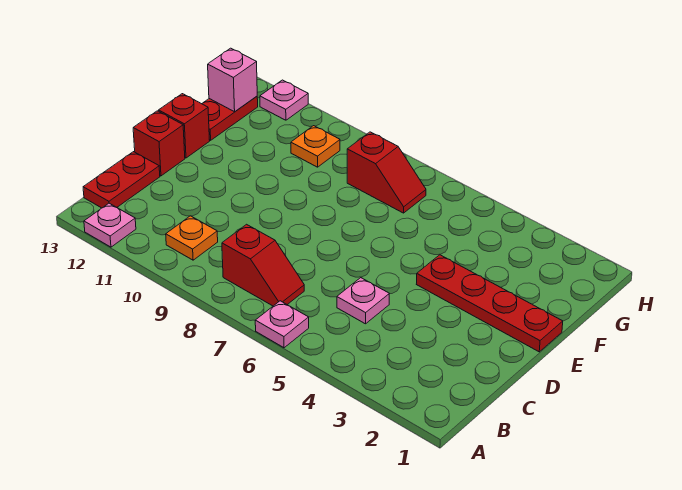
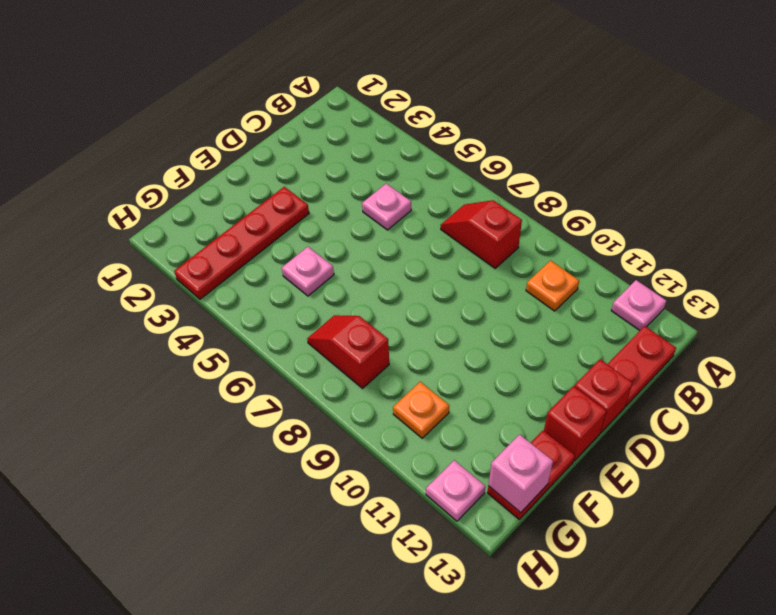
pink plate A6 level 1 -> pink plate F5 level 1
red plate E1:E4 level 1 -> red plate E3:H3 level 1

